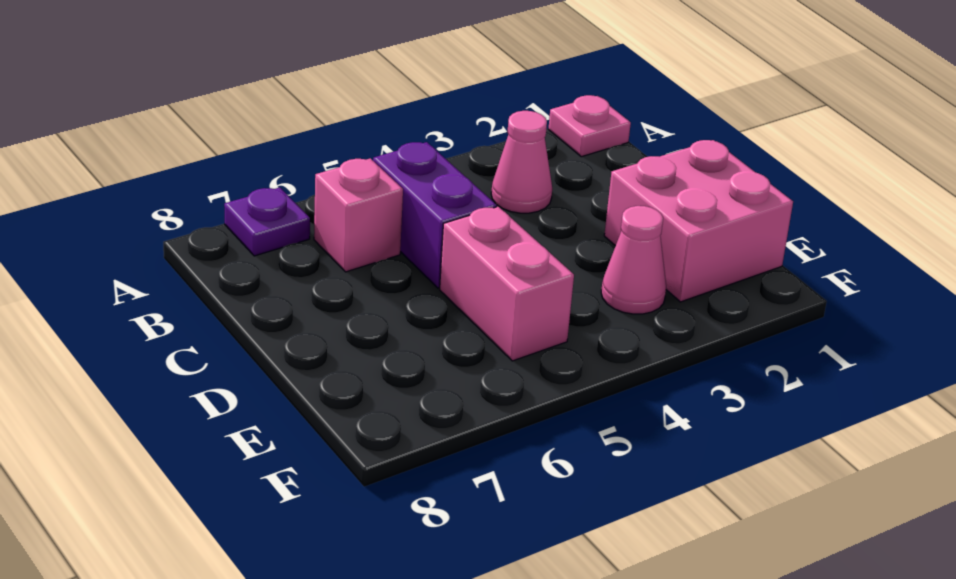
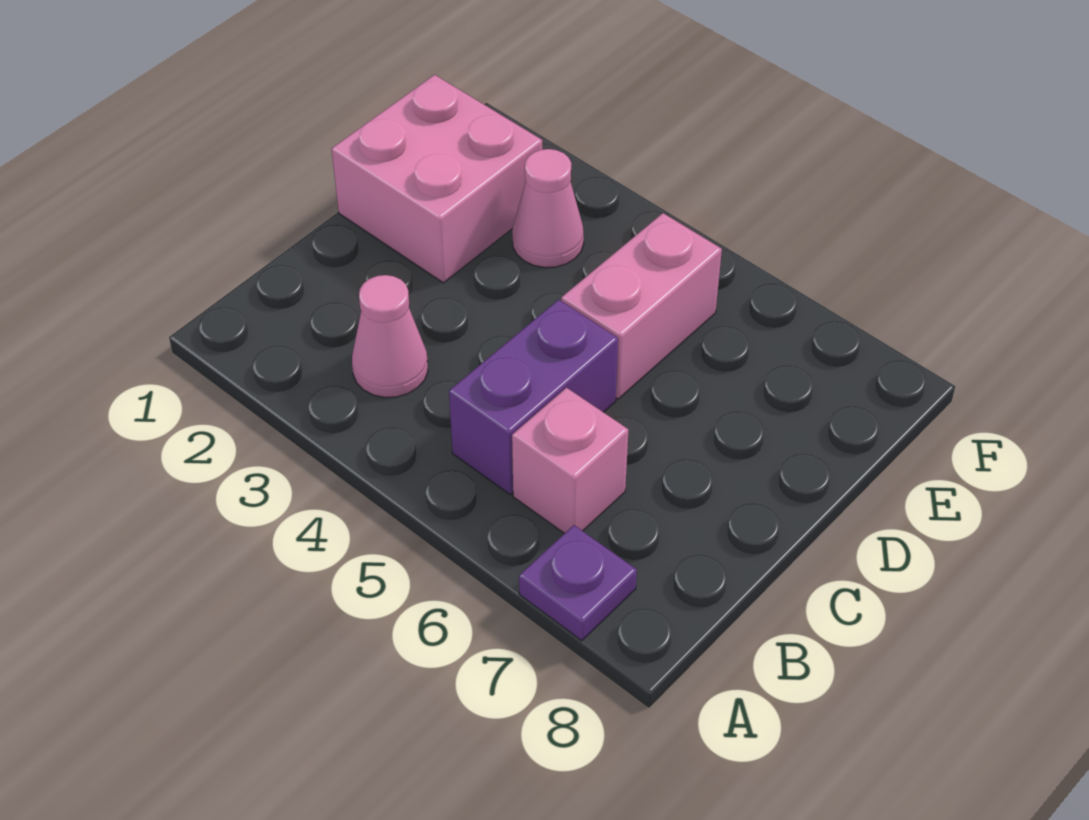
pink plate A1 level 1 -> none

